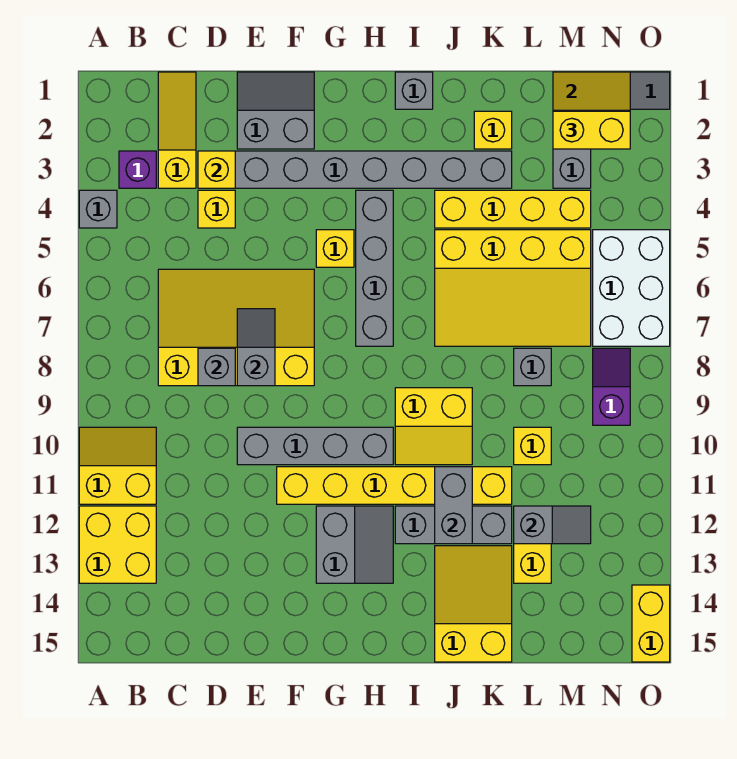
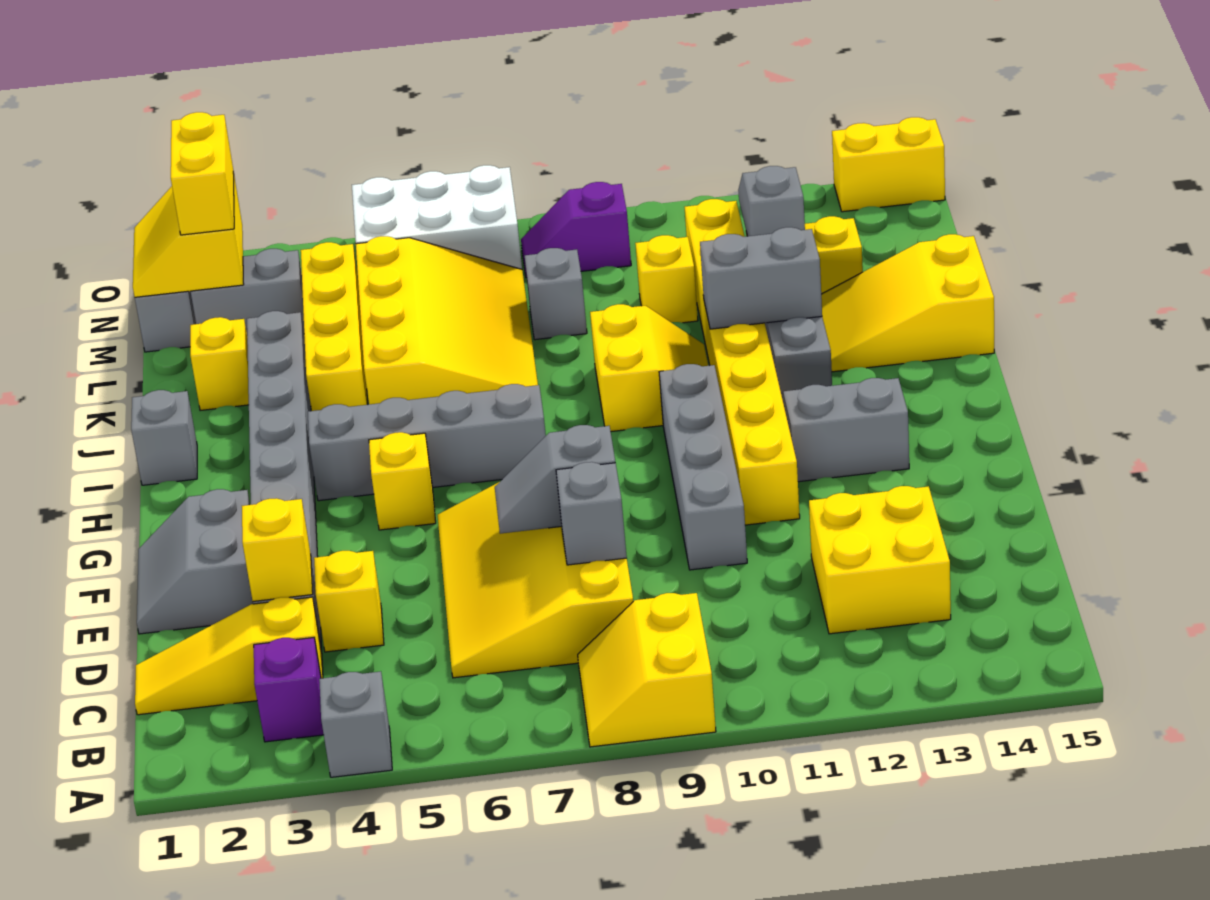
yellow slope A10:B11 level 1 top 11 -> yellow slope A8:B9 level 1 top 9
yellow brick A12:B13 level 1 -> yellow brick C12:D13 level 1
yellow brick F11:K11 level 1 -> yellow brick F11:M11 level 1

